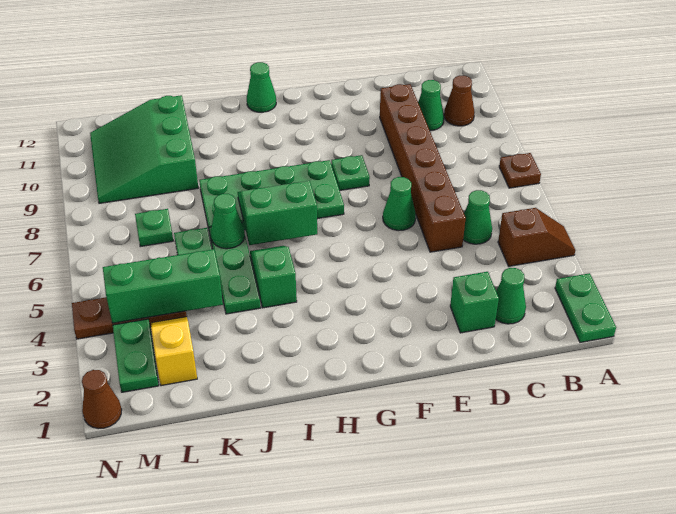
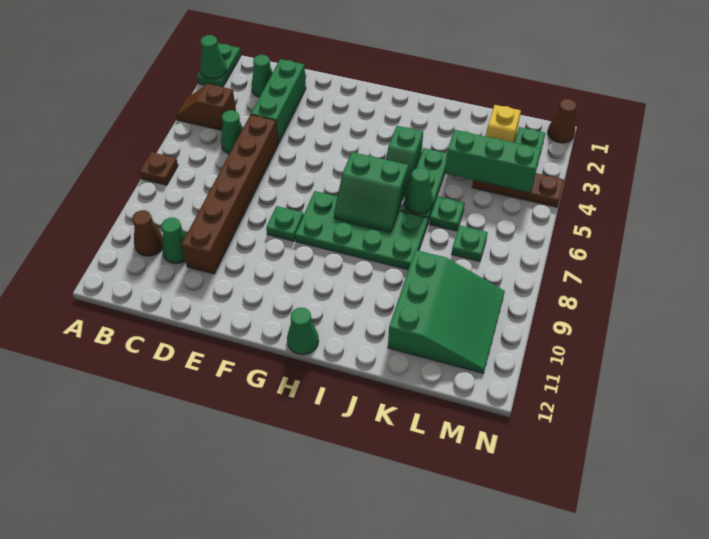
green brick D2 level 1 -> green brick D2:D4 level 1
green cone E6 level 1 -> green cone A2 level 2

